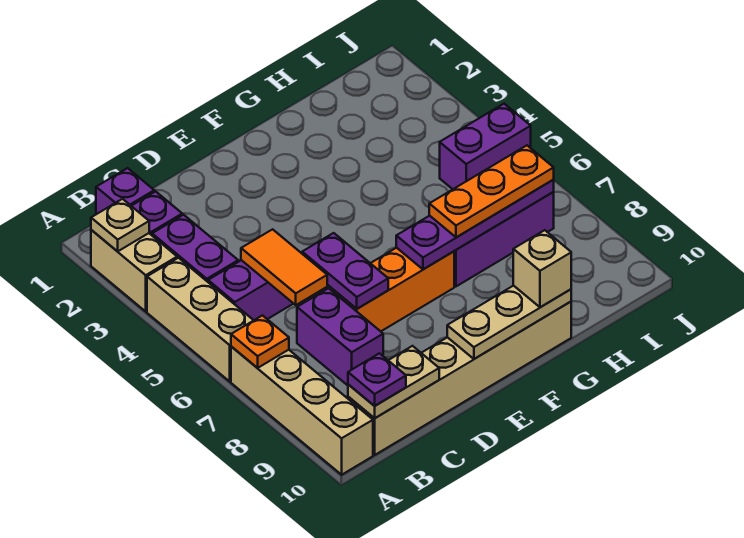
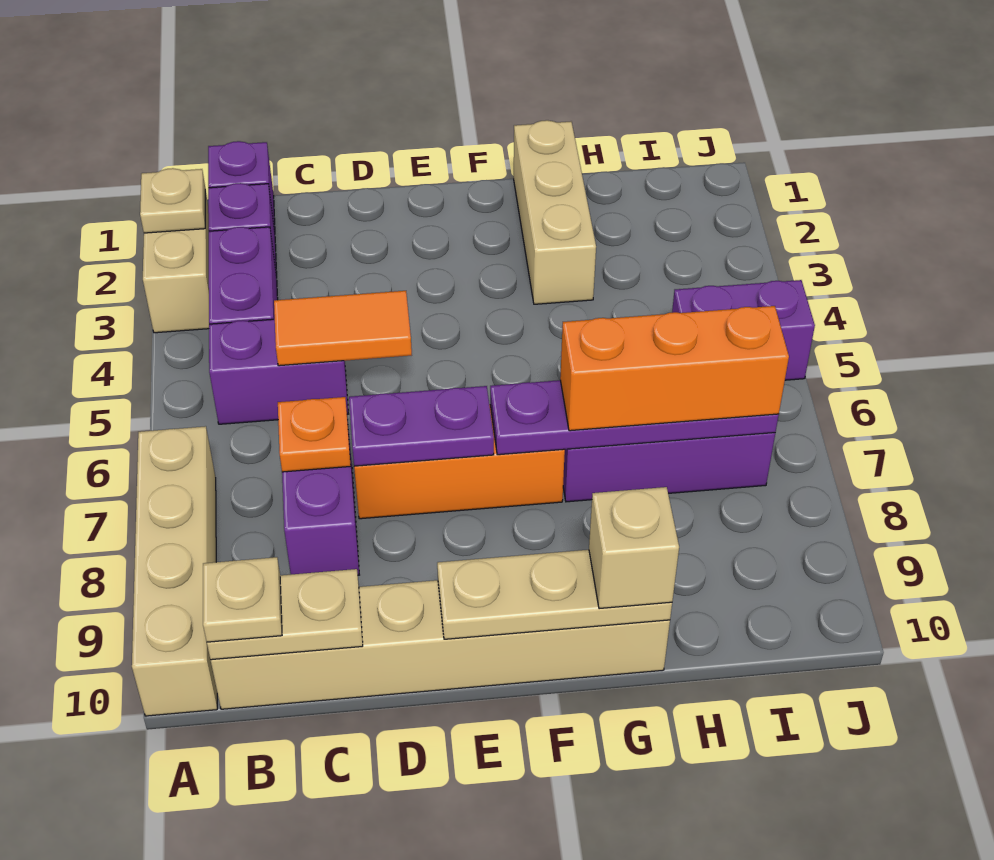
tan brick A4:A6 level 1 -> tan brick G1:G3 level 1
orange plate A7 level 2 -> orange plate C7 level 2
purple plate B10 level 3 -> tan plate B10 level 3
orange tile C5:C6 level 2 -> orange tile C5:D5 level 2
purple plate D6:D7 level 2 -> purple plate D7:E7 level 2
orange plate G7:I7 level 3 -> orange brick G7:I7 level 3

